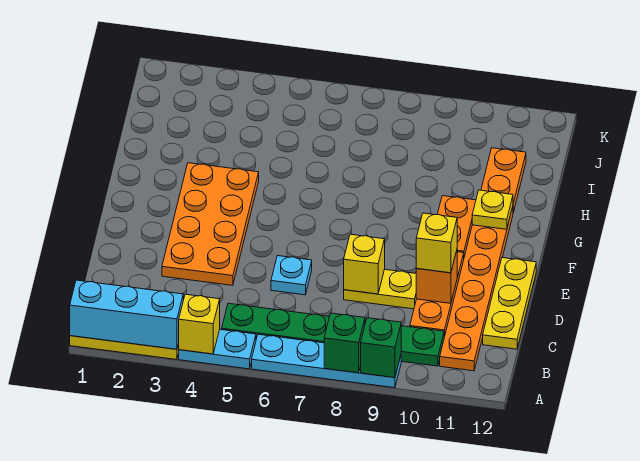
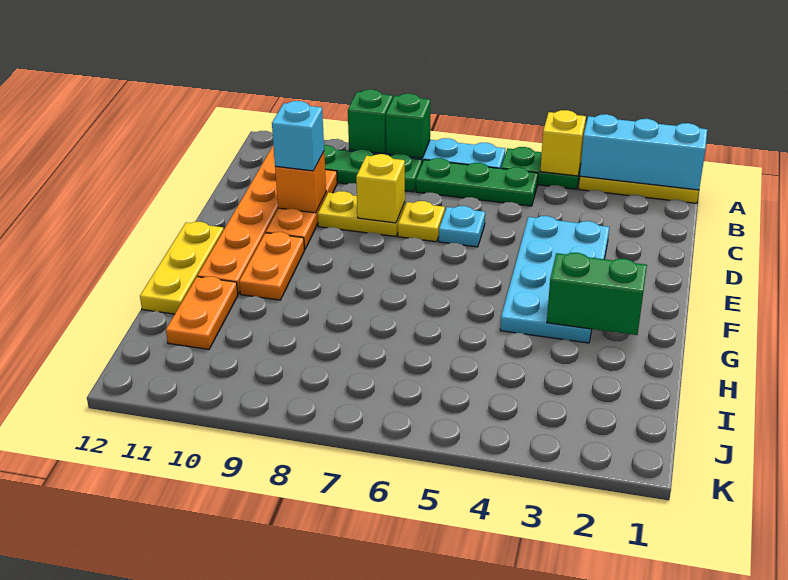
cyan plate A4:A5 level 1 -> green plate A4:A5 level 1
yellow plate C12:E12 level 1 -> yellow plate F12:H12 level 1
orange plate D3:G4 level 1 -> cyan plate D3:G4 level 1
yellow brick D10 level 3 -> cyan brick D10 level 3
none -> green brick G2:G3 level 2
yellow plate G11 level 2 -> yellow plate D7 level 1

